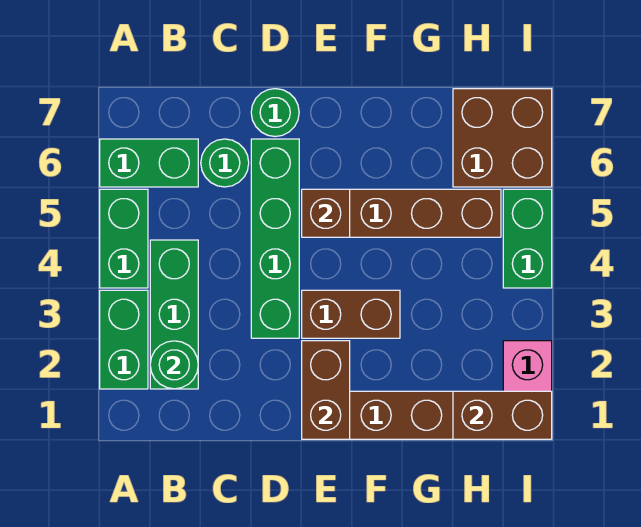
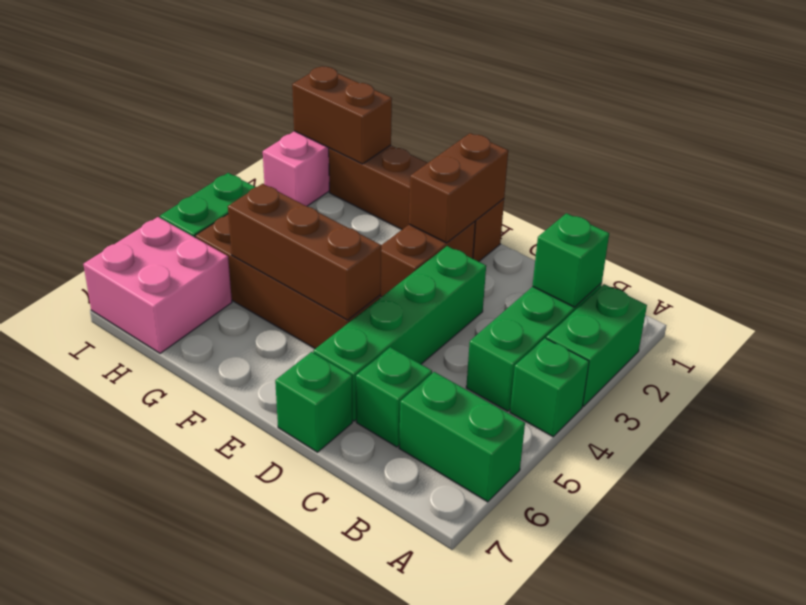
green brick A4:A5 level 1 -> green brick A4 level 1
green round brick B2 level 2 -> green brick B2 level 2
green round brick C6 level 1 -> green brick C6 level 1
green round brick D7 level 1 -> green brick D7 level 1
brown brick E3:F3 level 1 -> brown brick E2:E3 level 1
brown brick E5 level 2 -> brown brick E5:G5 level 2
brown brick H6:I7 level 1 -> pink brick H6:I7 level 1

